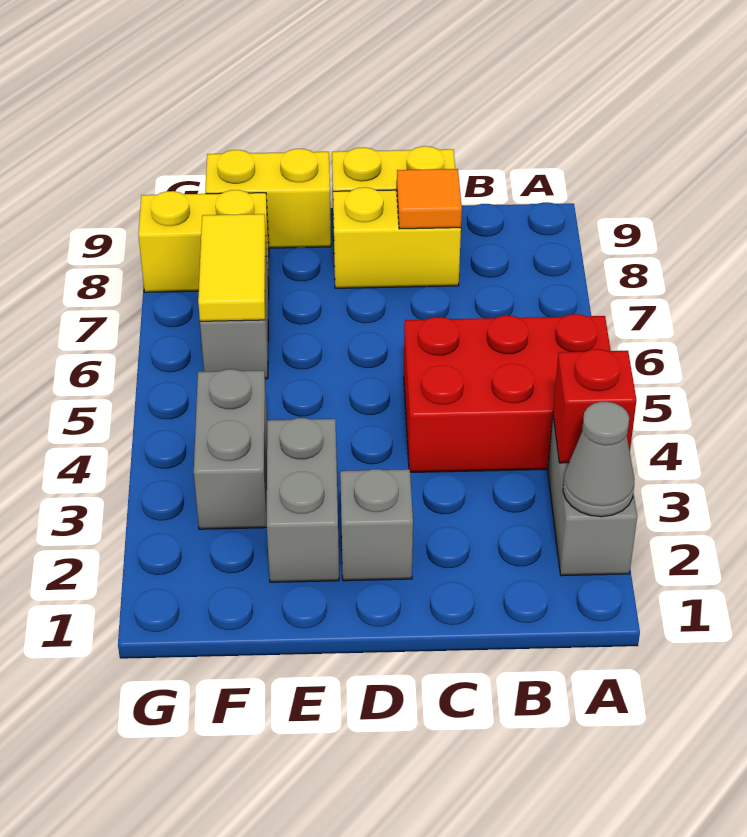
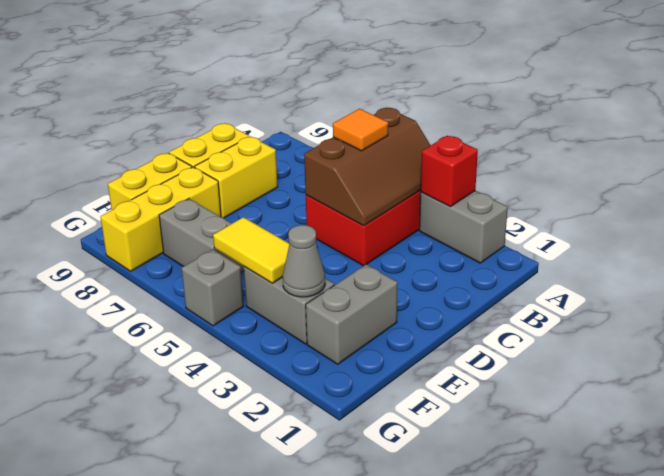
grey cone A2 level 2 -> grey cone F3 level 2
none -> brown slope A4:C5 level 2 top 5
orange tile C8 level 2 -> orange tile B5 level 3
grey brick D2 level 1 -> grey brick G5 level 1
grey brick E2:E3 level 1 -> grey brick E2:F2 level 1
yellow tile F6:F7 level 2 -> yellow tile F4:F5 level 2
yellow brick F8:G8 level 1 -> yellow brick E8:G8 level 1

